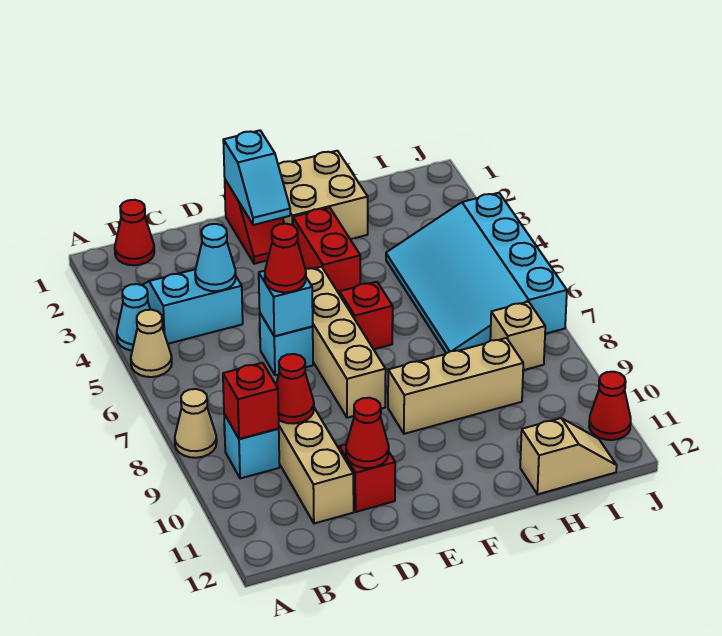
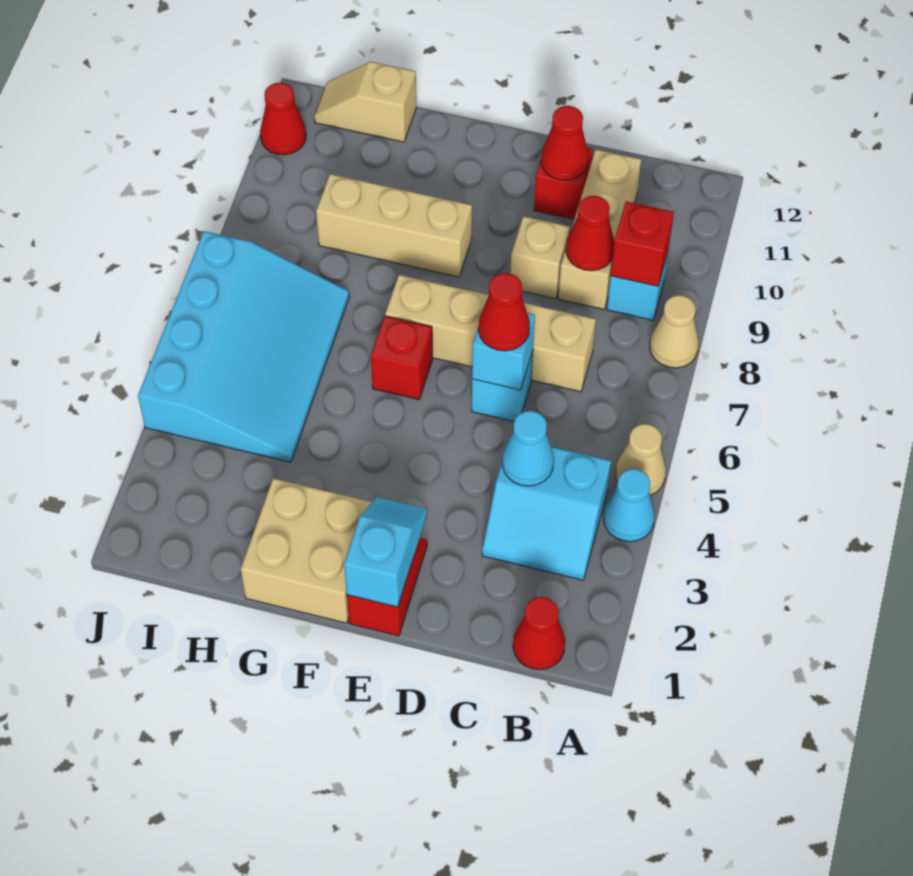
tan brick E5:E8 level 1 -> tan brick C7:F7 level 1
red brick F3:F4 level 1 -> none
tan brick I8 level 1 -> tan brick D9 level 1

